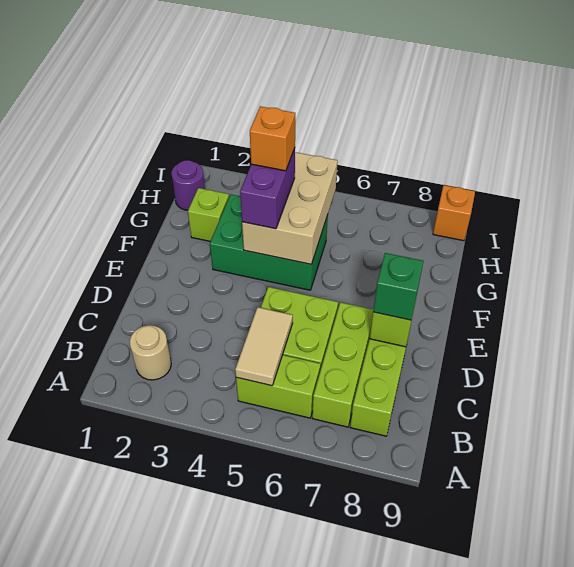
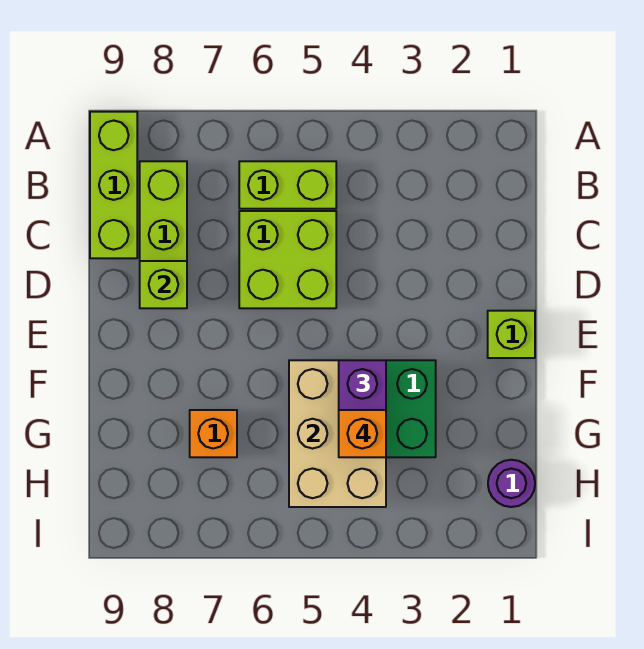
tan round brick B2 level 1 -> none
tan tile B5:C5 level 2 -> none
lime brick B7:D7 level 1 -> lime brick A9:C9 level 1
green brick D8 level 3 -> none
lime brick G2 level 1 -> lime brick E1 level 1
orange brick I9 level 1 -> orange brick G7 level 1

